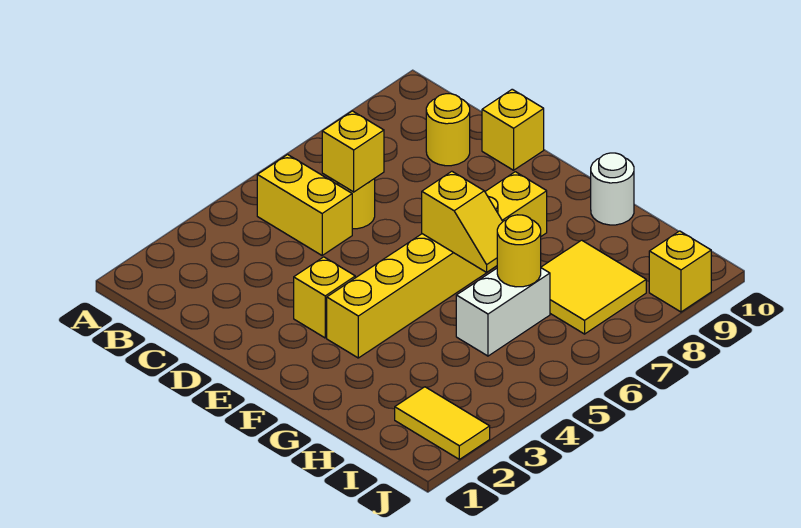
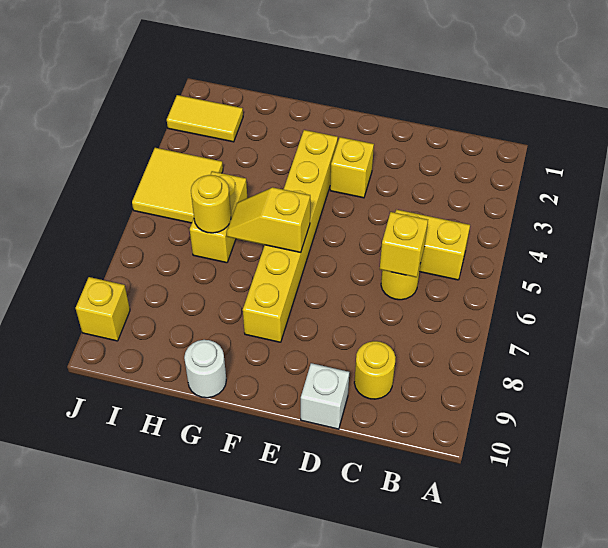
yellow brick D10 level 1 -> white brick D10 level 1
white brick H5:H6 level 1 -> yellow brick H5:H6 level 1
yellow tile H7:I8 level 1 -> yellow tile I4:J5 level 1

